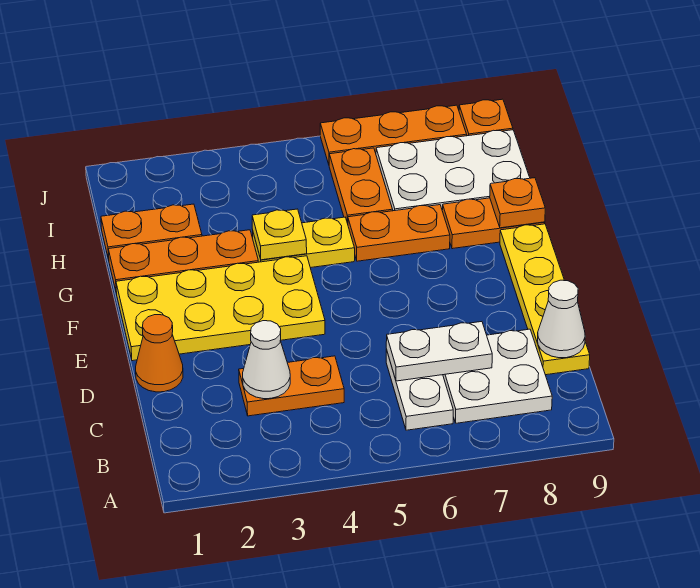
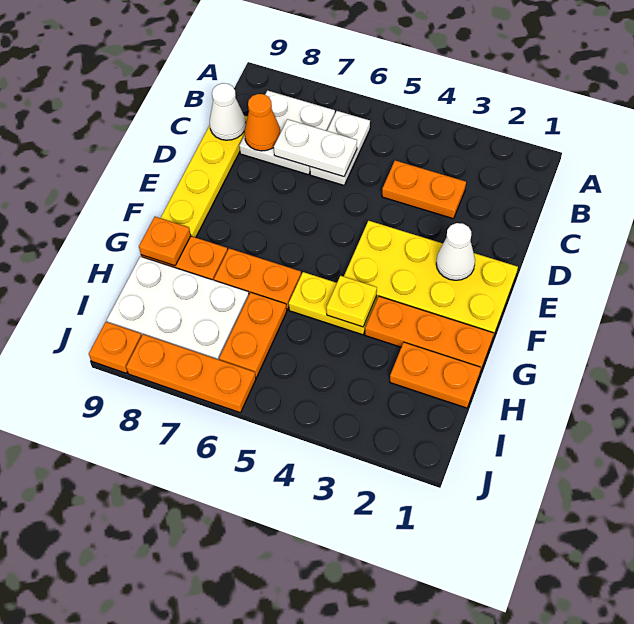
white cone C3 level 2 -> white cone E2 level 2
orange cone D1 level 1 -> orange cone C8 level 2

